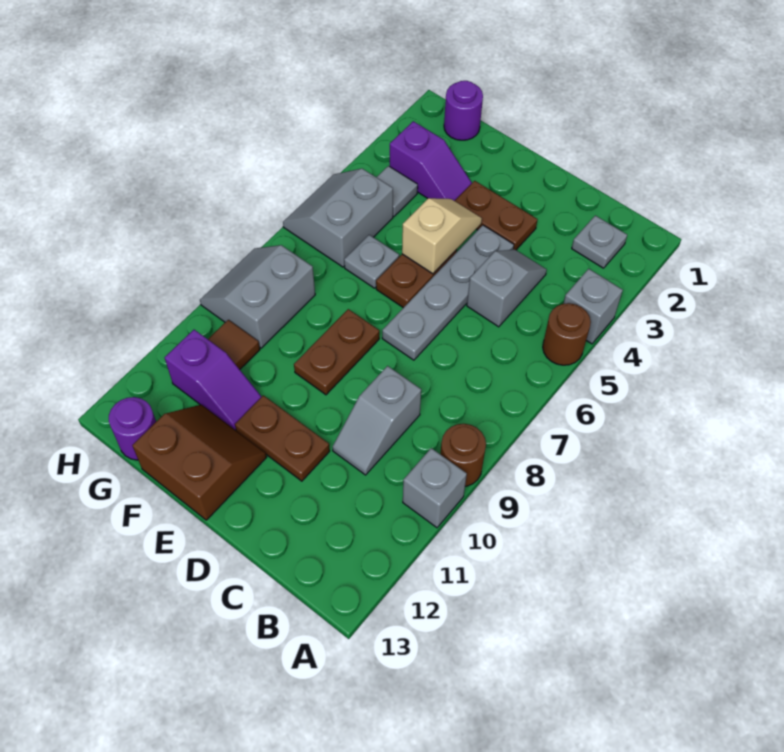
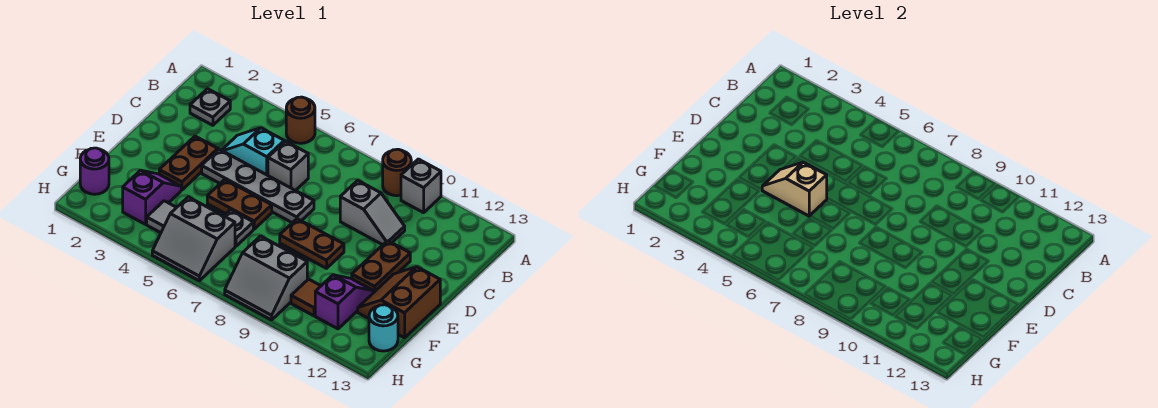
grey brick A4 level 1 -> grey brick C6 level 1
grey slope C4:C5 level 1 top 5 -> cyan slope C4:C5 level 1 top 5
purple round brick G13 level 1 -> cyan round brick G13 level 1

